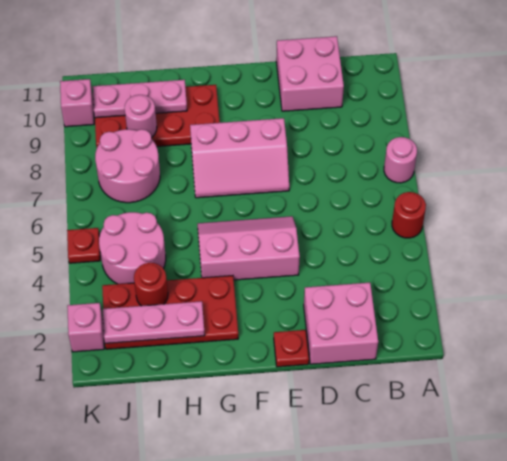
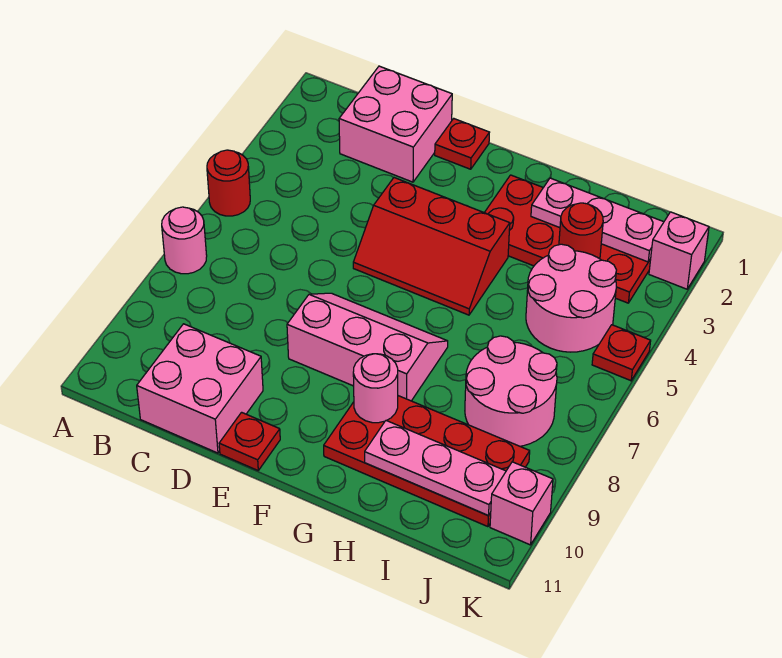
pink slope E4:G5 level 1 top 4 -> red slope E4:G5 level 1 top 4
none -> red plate E11 level 1
pink round brick I9 level 2 -> pink round brick G9 level 2

